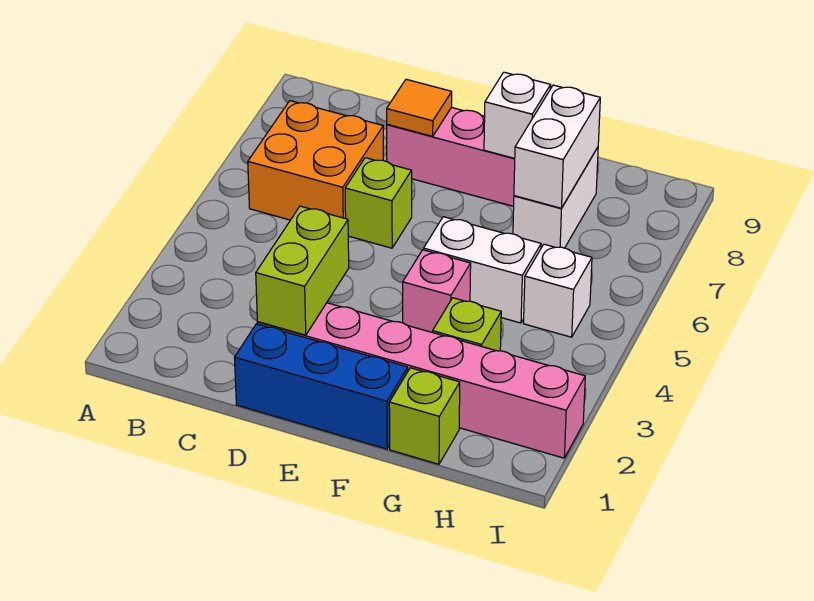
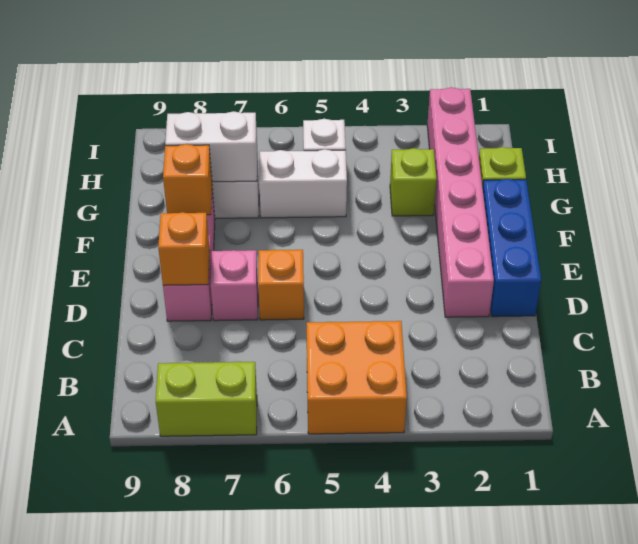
orange brick B6:C7 level 1 -> orange brick A4:B5 level 1
lime brick D2:D3 level 2 -> lime brick A7:A8 level 1
lime brick D6 level 1 -> orange brick D6 level 1
orange tile D8 level 2 -> orange brick D8 level 2
pink brick F4 level 1 -> pink brick D7 level 1
white brick F5:G5 level 1 -> white brick G5:G6 level 1
white brick F8 level 2 -> orange brick F8 level 2

